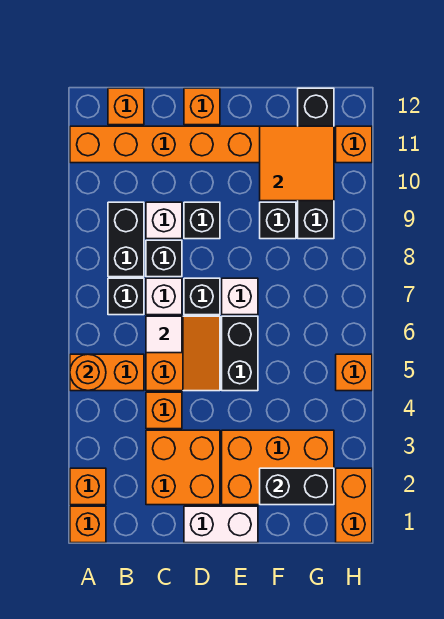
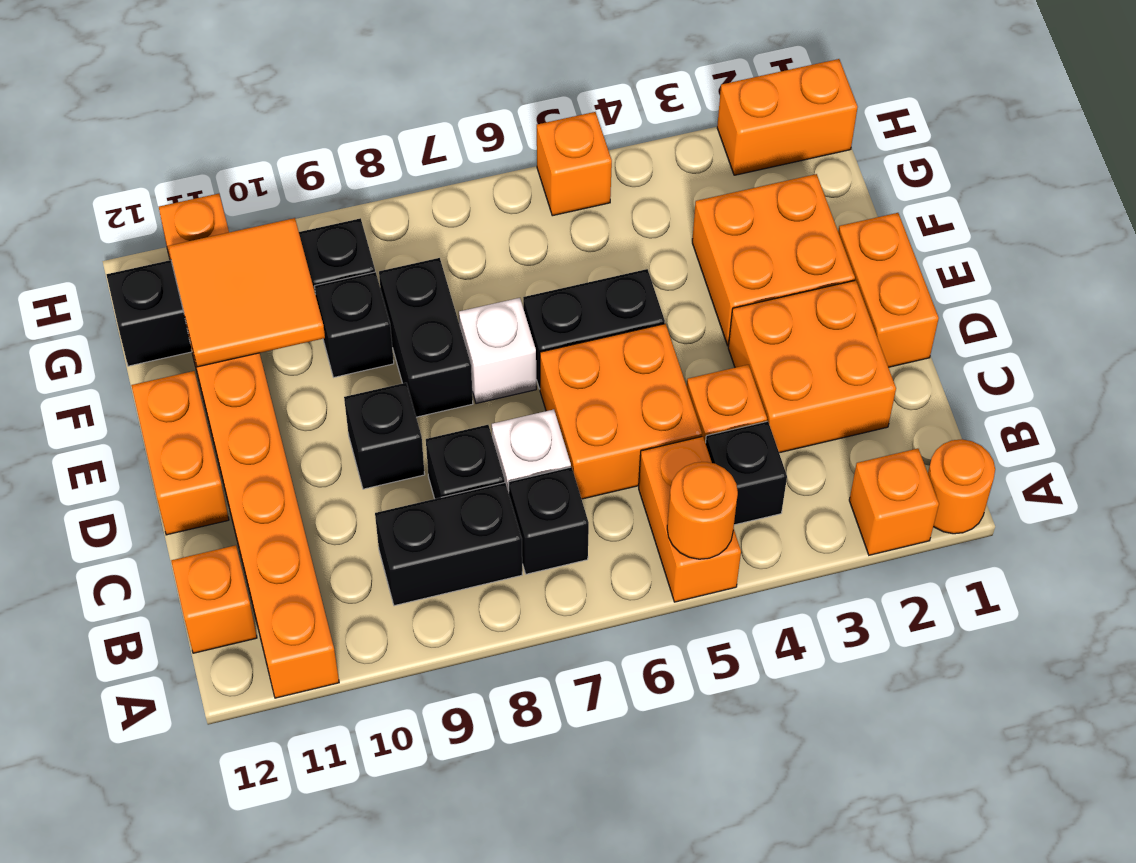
orange brick A1 level 1 -> orange round brick A1 level 1
orange slope C5:D6 level 1 top C -> orange brick C5:D6 level 1
white tile C6 level 2 -> none
white brick C9 level 1 -> none
white brick D1:E1 level 1 -> orange brick D1:E1 level 1
black brick D7 level 1 -> black brick B4 level 1
orange brick D12 level 1 -> orange brick D12:E12 level 1
orange brick E2:G3 level 1 -> orange brick E2:F3 level 1
black brick F2:G2 level 2 -> black brick E8:F8 level 1

